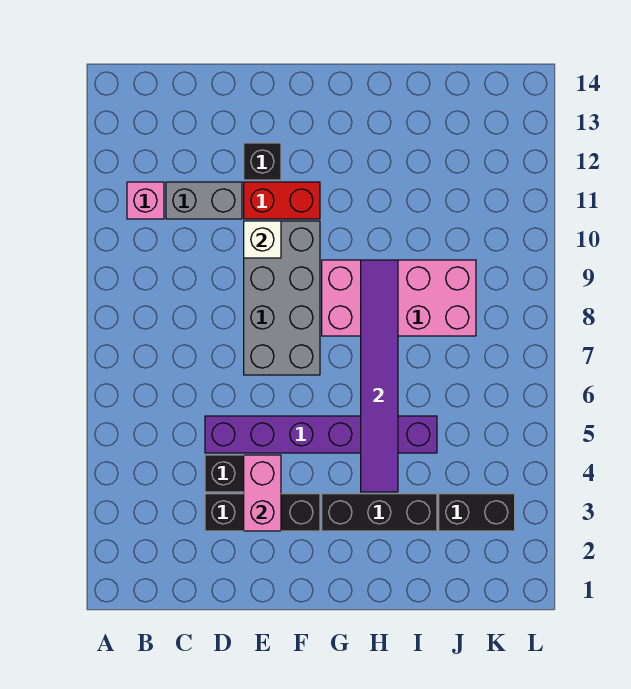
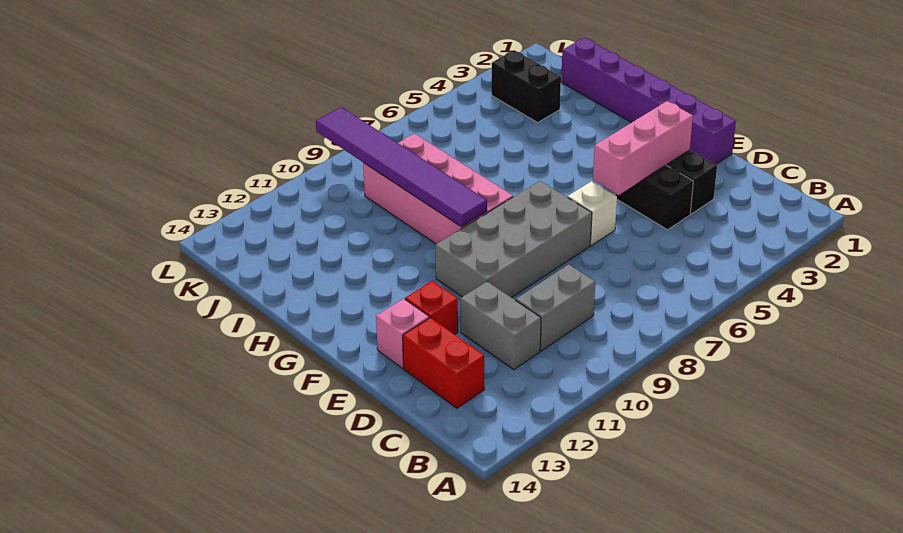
pink brick B11 level 1 -> pink brick E13 level 1
none -> grey brick C9:C10 level 1
purple brick D5:I5 level 1 -> purple brick E1:J1 level 1
pink brick E3:E4 level 2 -> pink brick E3:E5 level 2
white brick E10 level 2 -> white brick E6 level 1
red brick E11:F11 level 1 -> red brick C13:D13 level 1
black brick E12 level 1 -> red brick E12 level 1
black brick G3:I3 level 1 -> none
purple tile H4:H9 level 2 -> purple tile G9:L9 level 2

